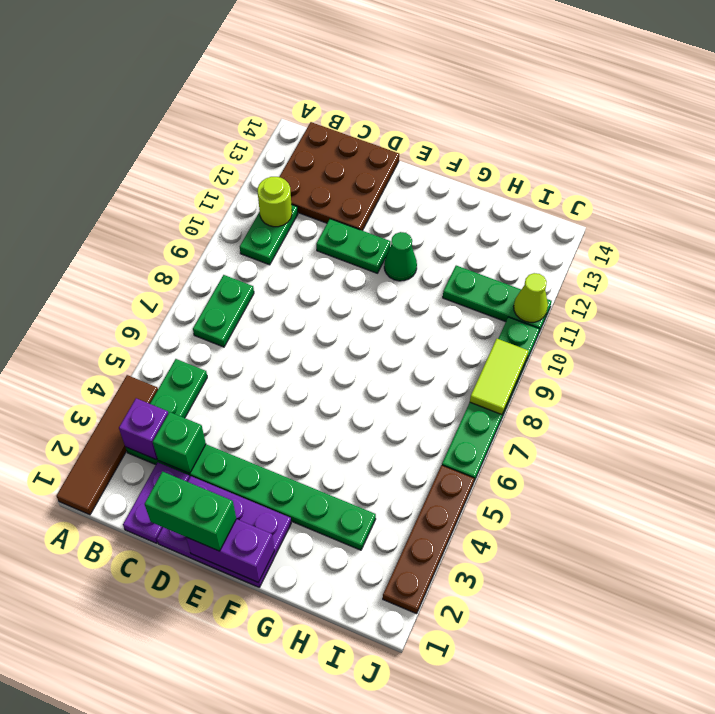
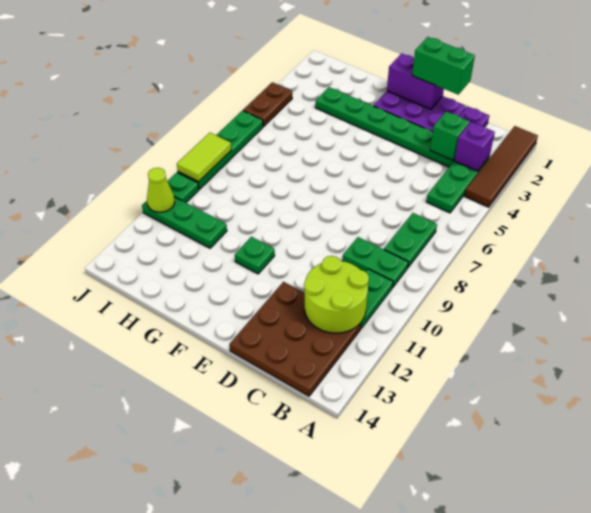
lime round brick B11 level 2 -> lime round brick B11:C12 level 2
green plate D11:E11 level 1 -> green plate B9:C9 level 1
green cone F11 level 1 -> green plate F11 level 1
brown plate J2:J5 level 1 -> brown plate J4:J5 level 1

